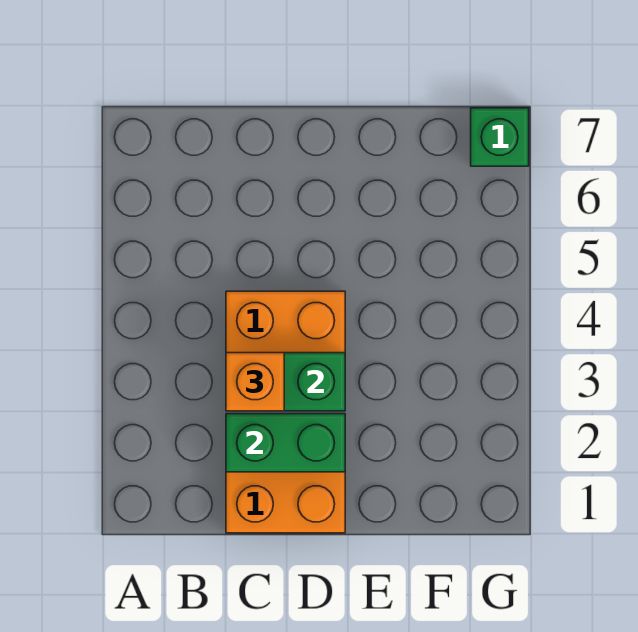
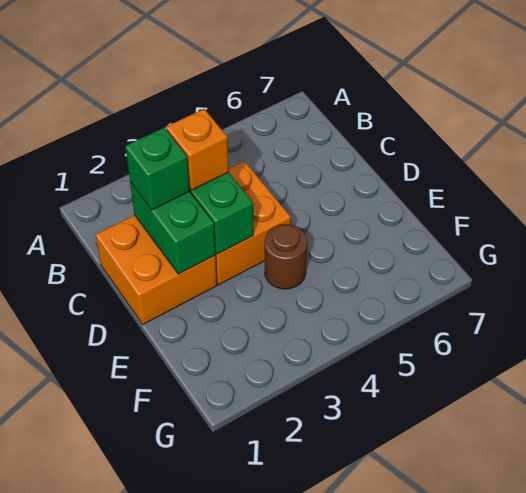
none -> brown round brick E4 level 1
green brick G7 level 1 -> green brick C2 level 3

